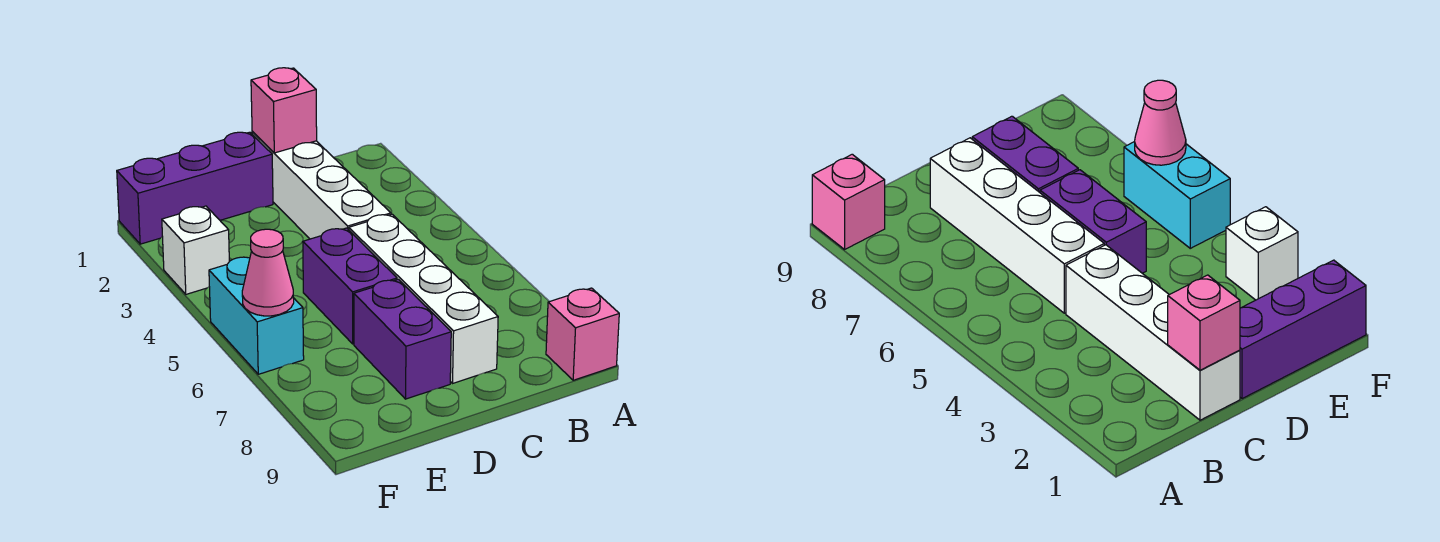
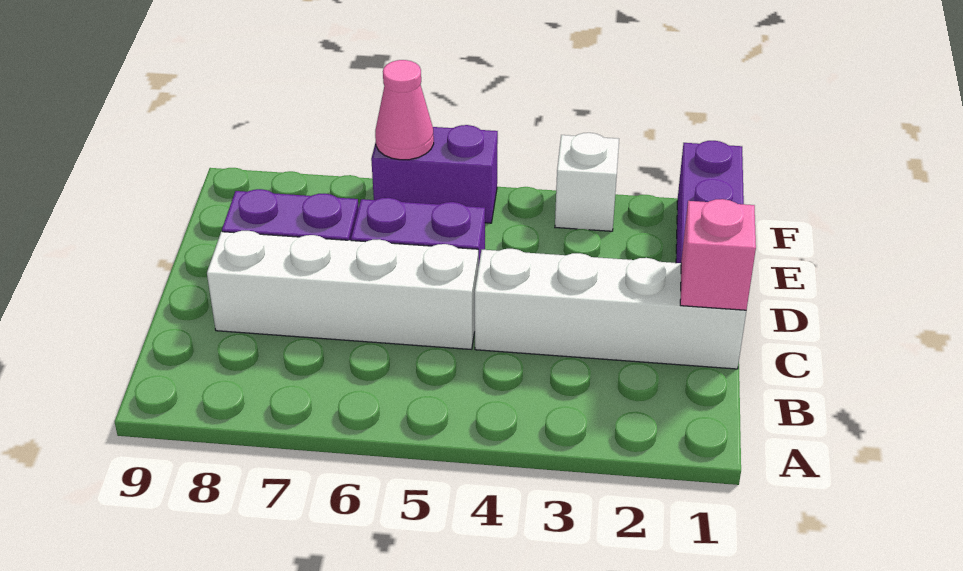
pink brick A9 level 1 -> none
cyan brick F5:F6 level 1 -> purple brick F5:F6 level 1

